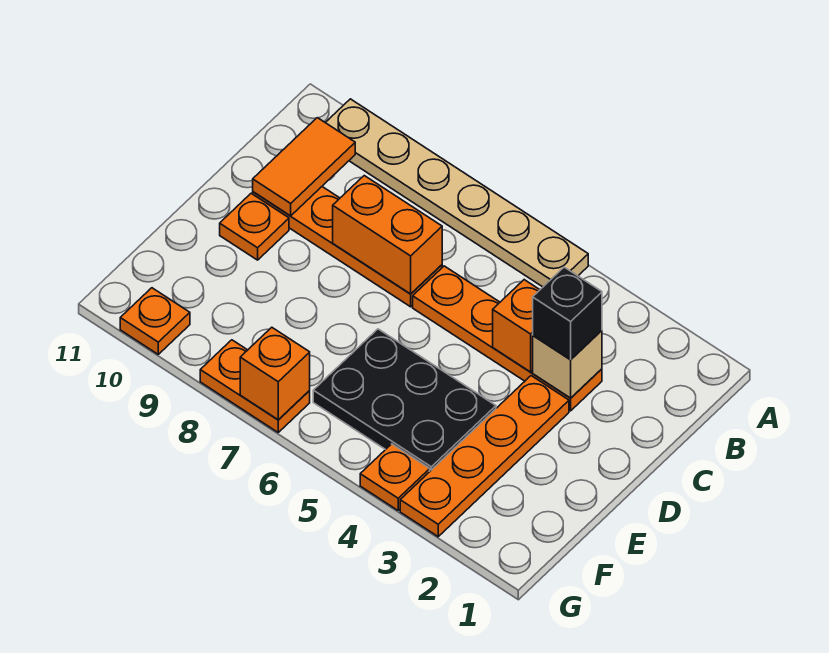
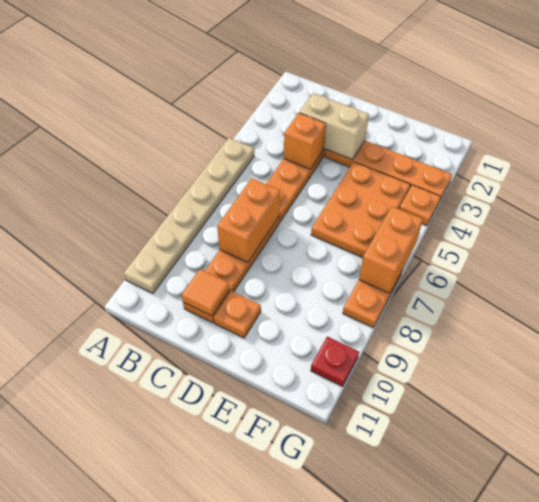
orange tile B10:C10 level 2 -> orange tile C10 level 2
tan brick C3 level 2 -> tan brick C3:D3 level 2
black brick C3 level 3 -> none
black plate E4:F6 level 1 -> orange plate E4:F6 level 1
orange brick G7 level 2 -> orange brick G6:G7 level 2
orange plate G10 level 1 -> red plate G10 level 1

